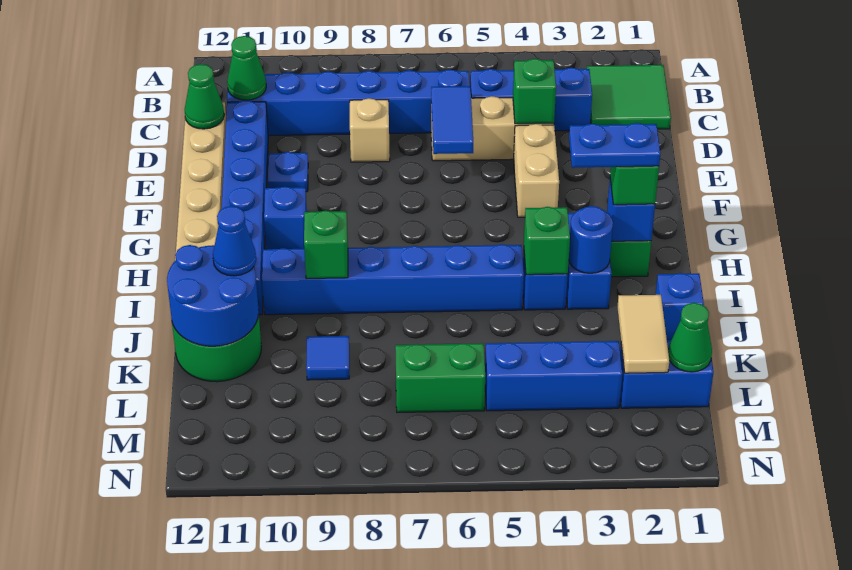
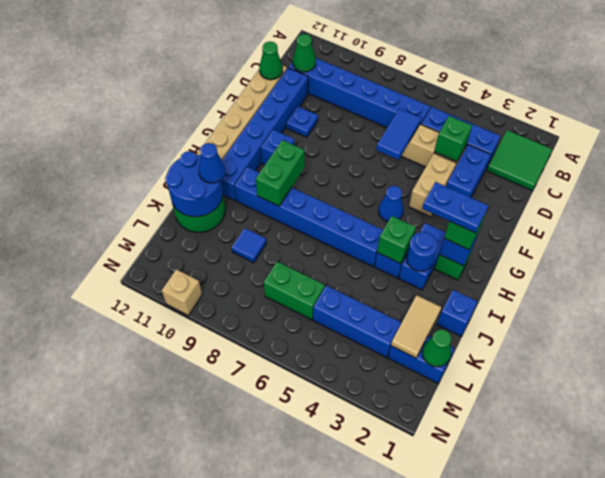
none -> blue brick D3:E3 level 1
tan brick D8 level 1 -> tan brick N10 level 1
none -> blue cone G5 level 1
green brick I9 level 2 -> green brick H9:I9 level 2

